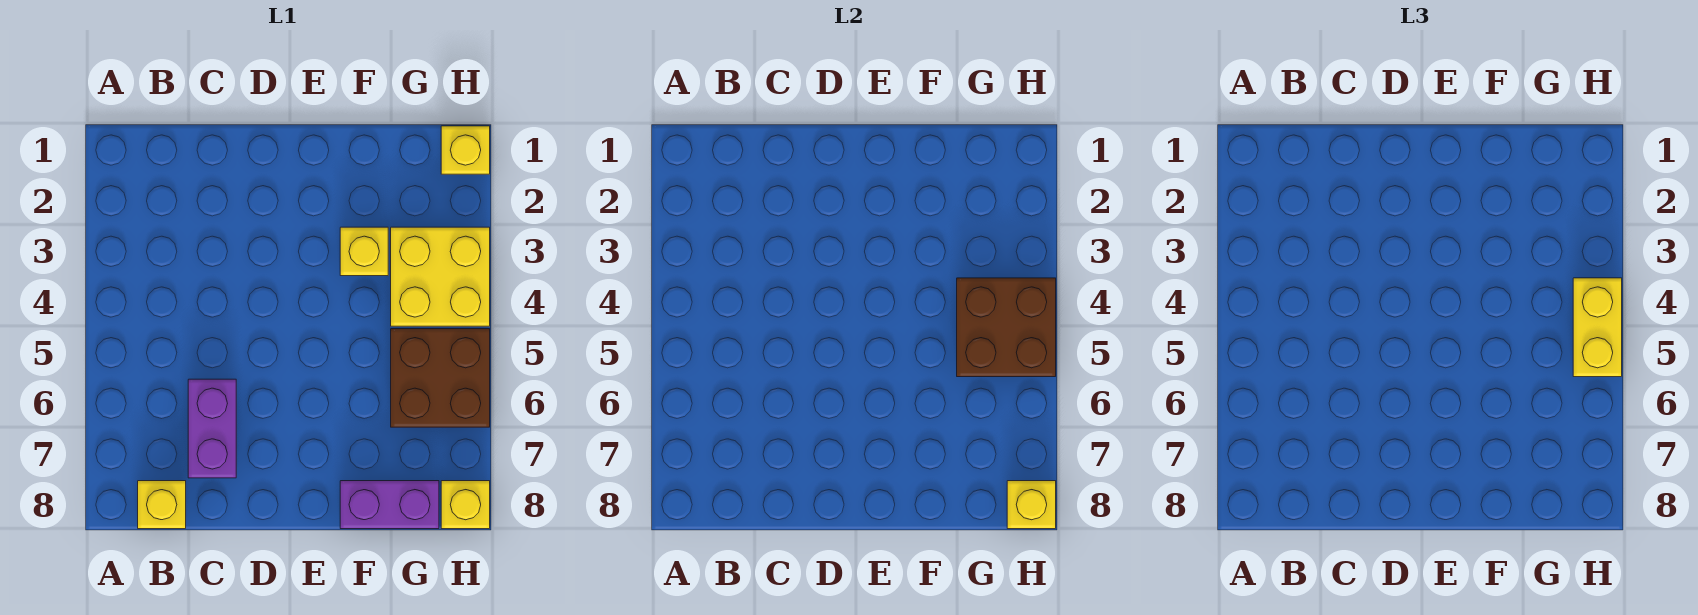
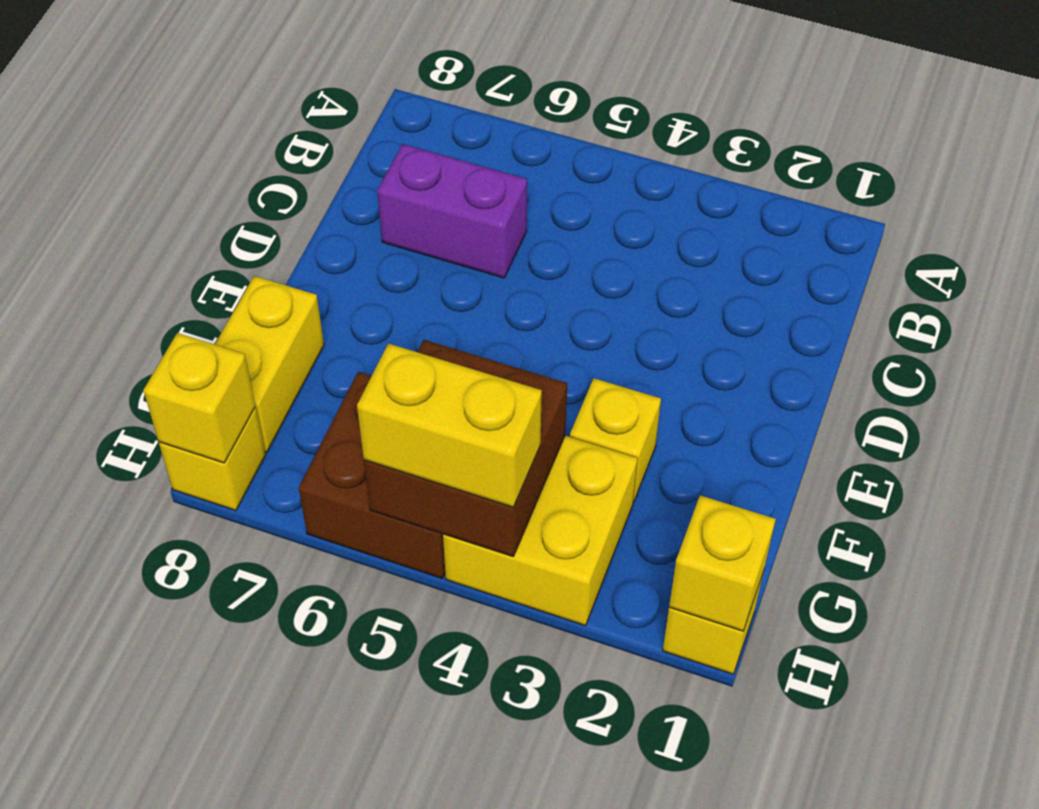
yellow brick B8 level 1 -> yellow brick H1 level 2
purple brick F8:G8 level 1 -> yellow brick F8:G8 level 1

